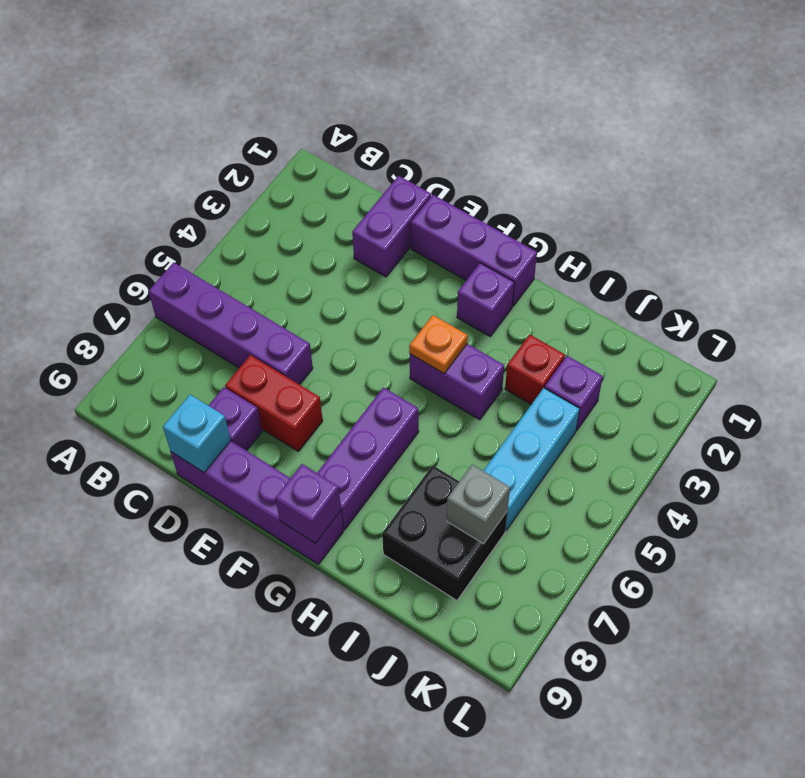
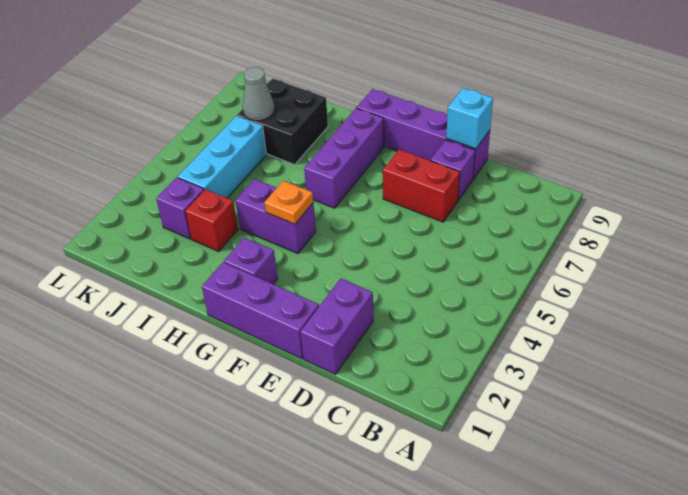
purple brick A6:D6 level 1 -> none
purple brick G9 level 2 -> none
grey brick J7 level 2 -> grey cone J7 level 2

